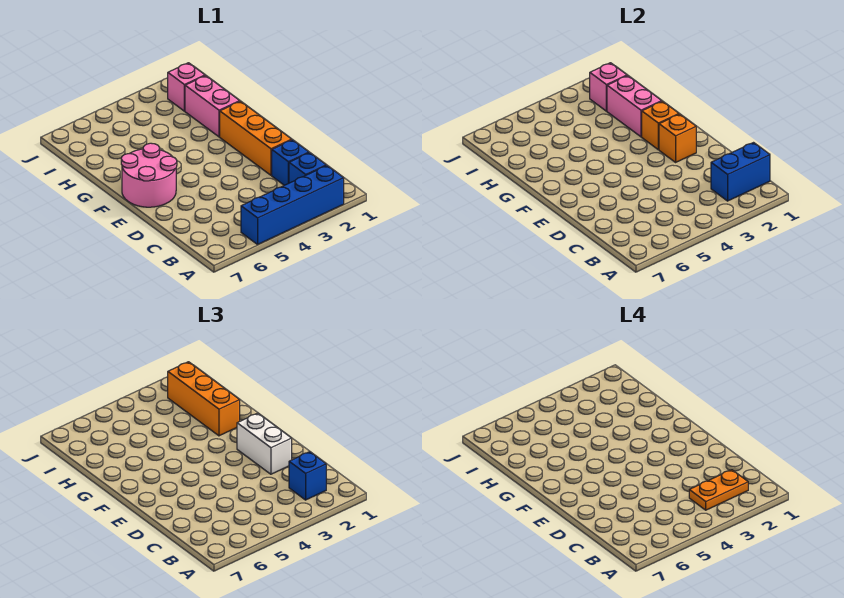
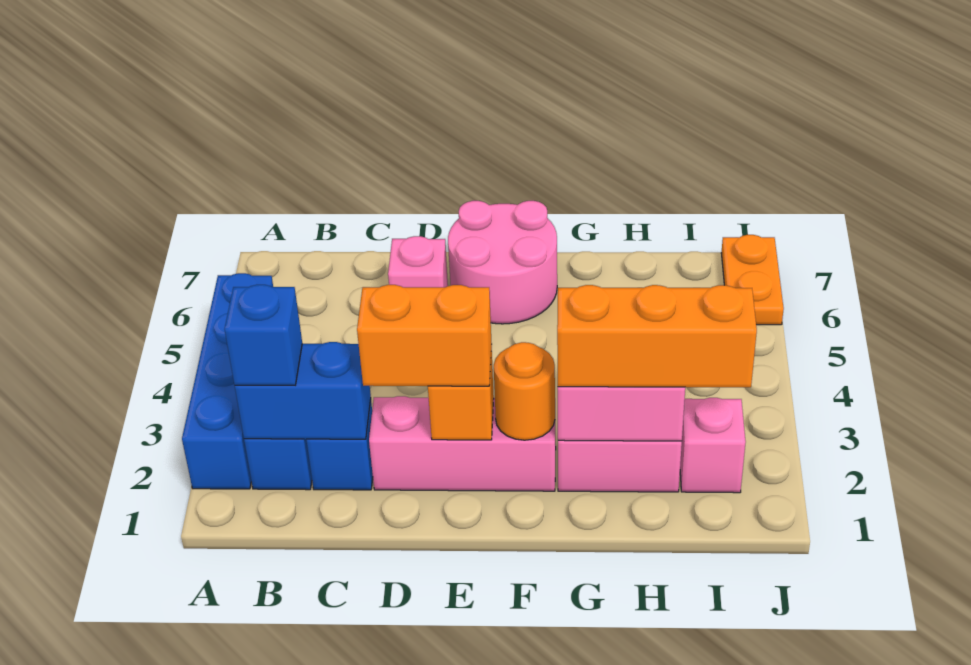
blue brick B1:B2 level 2 -> blue brick B2:C2 level 2
orange plate B2:B3 level 4 -> orange plate J6:J7 level 1
orange brick D2:F2 level 1 -> pink brick D2:F2 level 1
white brick D2:E2 level 3 -> orange brick D2:E2 level 3
orange brick F2 level 2 -> orange round brick F2 level 2
pink brick I2 level 2 -> pink brick D6 level 1

